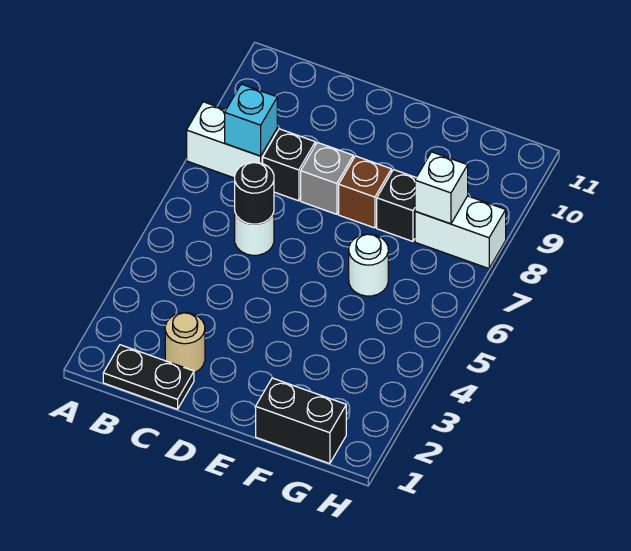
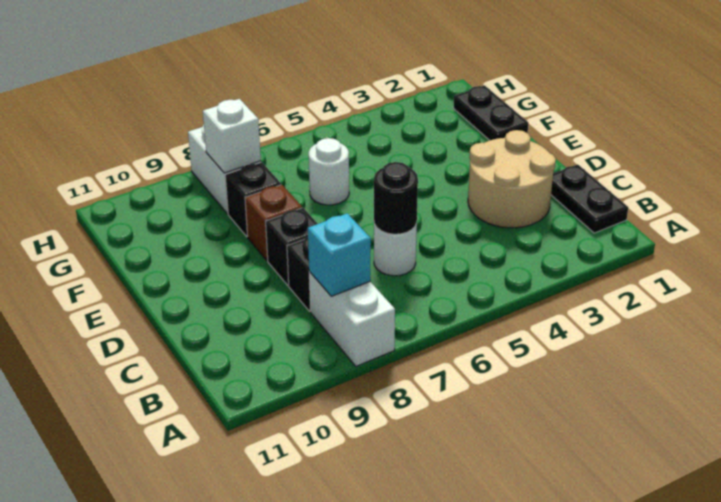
tan round brick C2 level 1 -> tan round brick C2:D3 level 1
grey brick D8 level 1 -> black brick D8 level 1
black brick F1:G1 level 1 -> black plate F1:G1 level 1

